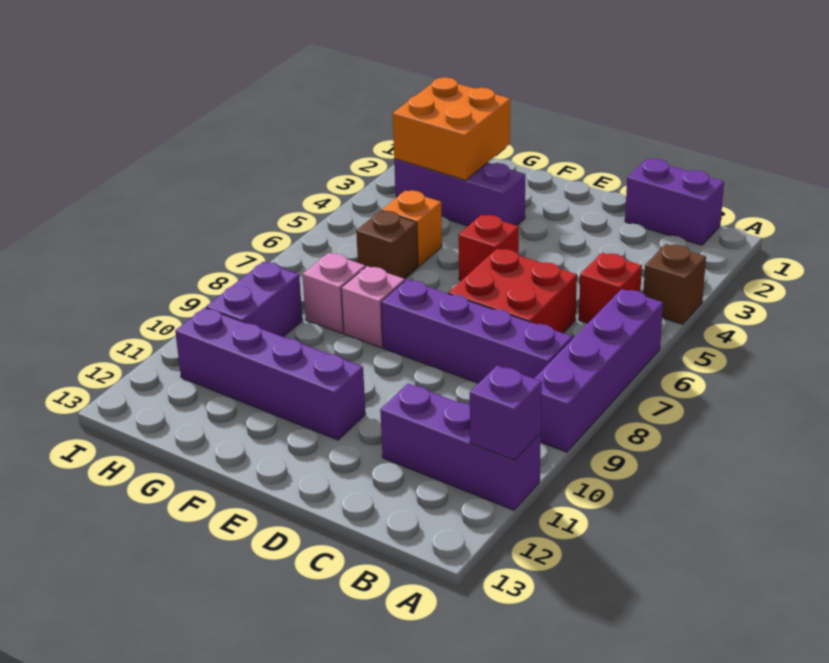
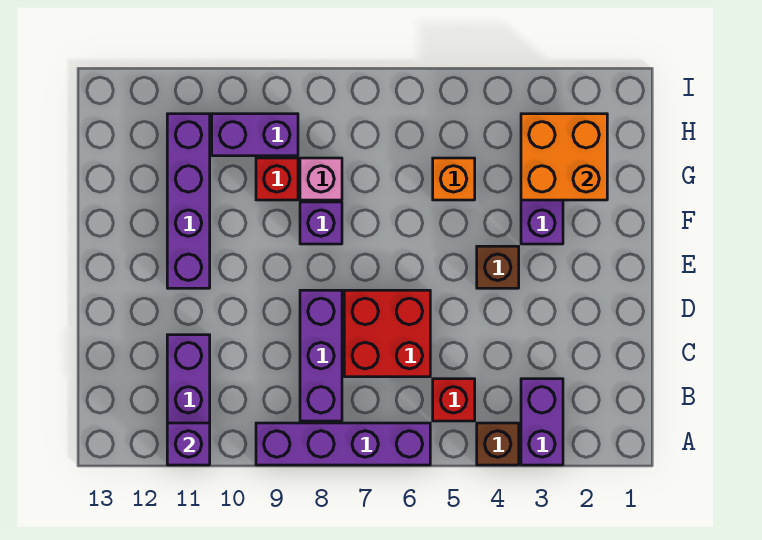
purple brick B1:C1 level 1 -> purple brick A3:B3 level 1
purple brick B8:E8 level 1 -> purple brick B8:D8 level 1
red brick E5 level 1 -> red brick G9 level 1
pink brick F8 level 1 -> purple brick F8 level 1
brown brick G6 level 1 -> brown brick E4 level 1

